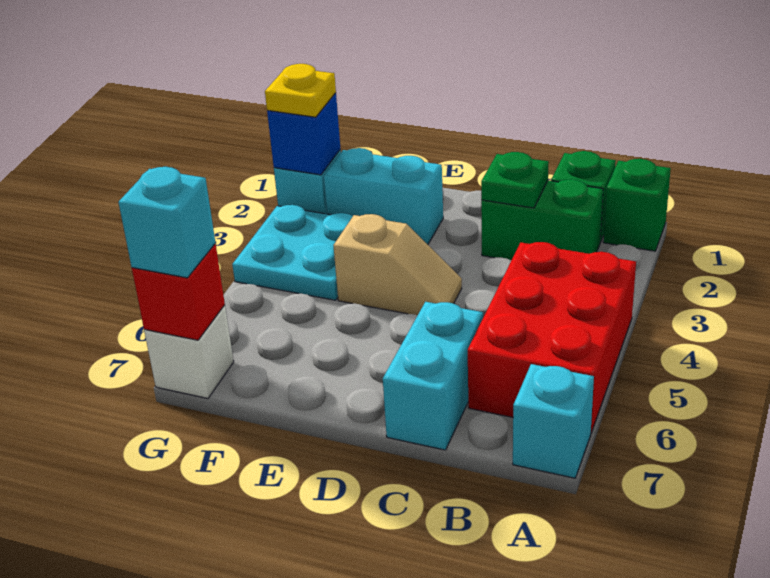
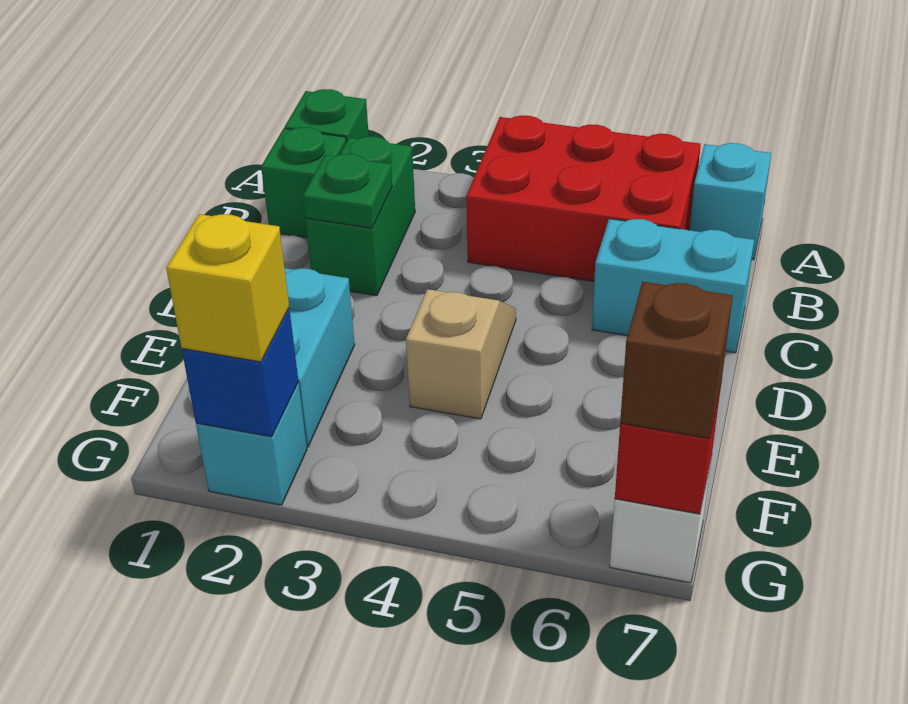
cyan plate F3:G4 level 1 -> none
yellow plate G2 level 3 -> yellow brick G2 level 3
cyan brick G7 level 3 -> brown brick G7 level 3

